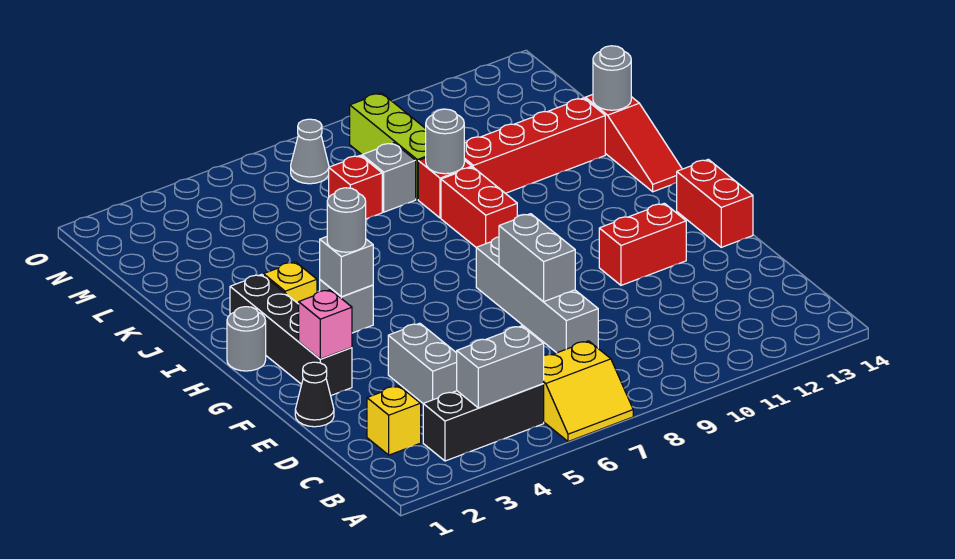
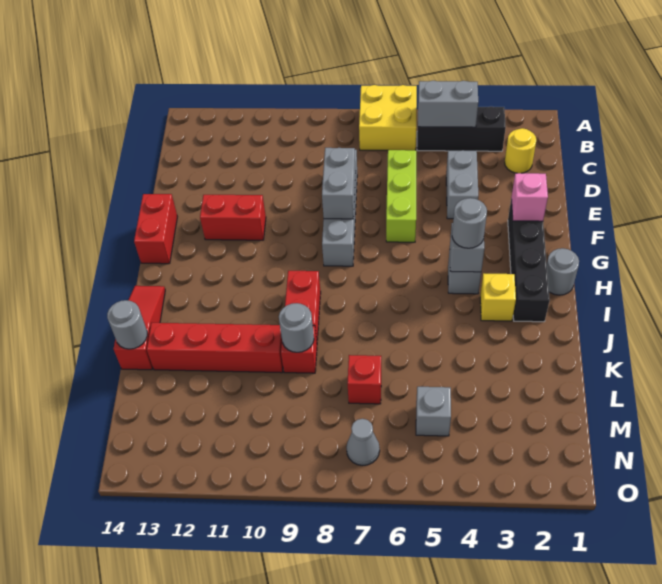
yellow slope A6:B7 level 1 top B -> yellow brick A6:B7 level 1
yellow brick C2 level 1 -> yellow round brick C2 level 1
black cone E1 level 1 -> none
grey brick L8 level 1 -> grey brick M5 level 1
lime brick L9:N9 level 1 -> lime brick D6:F6 level 1

